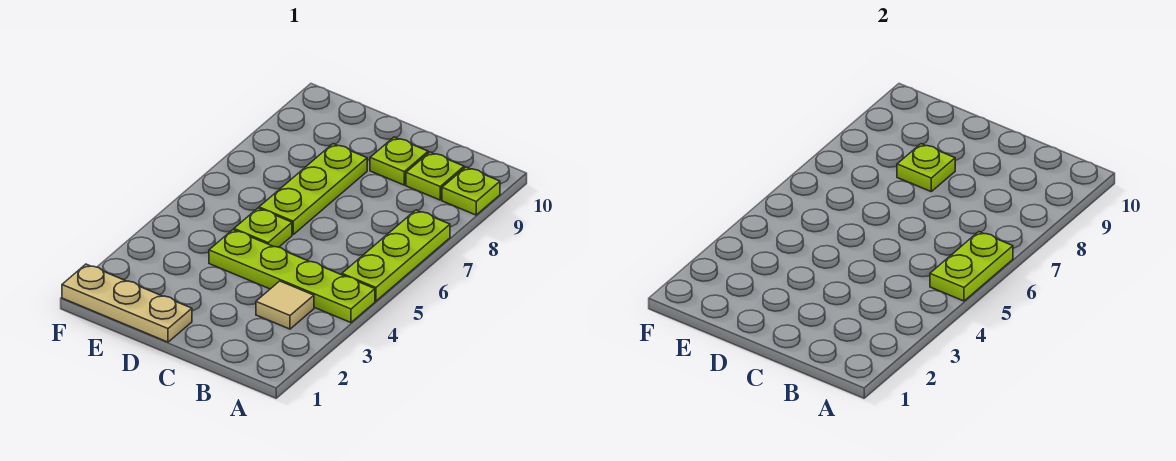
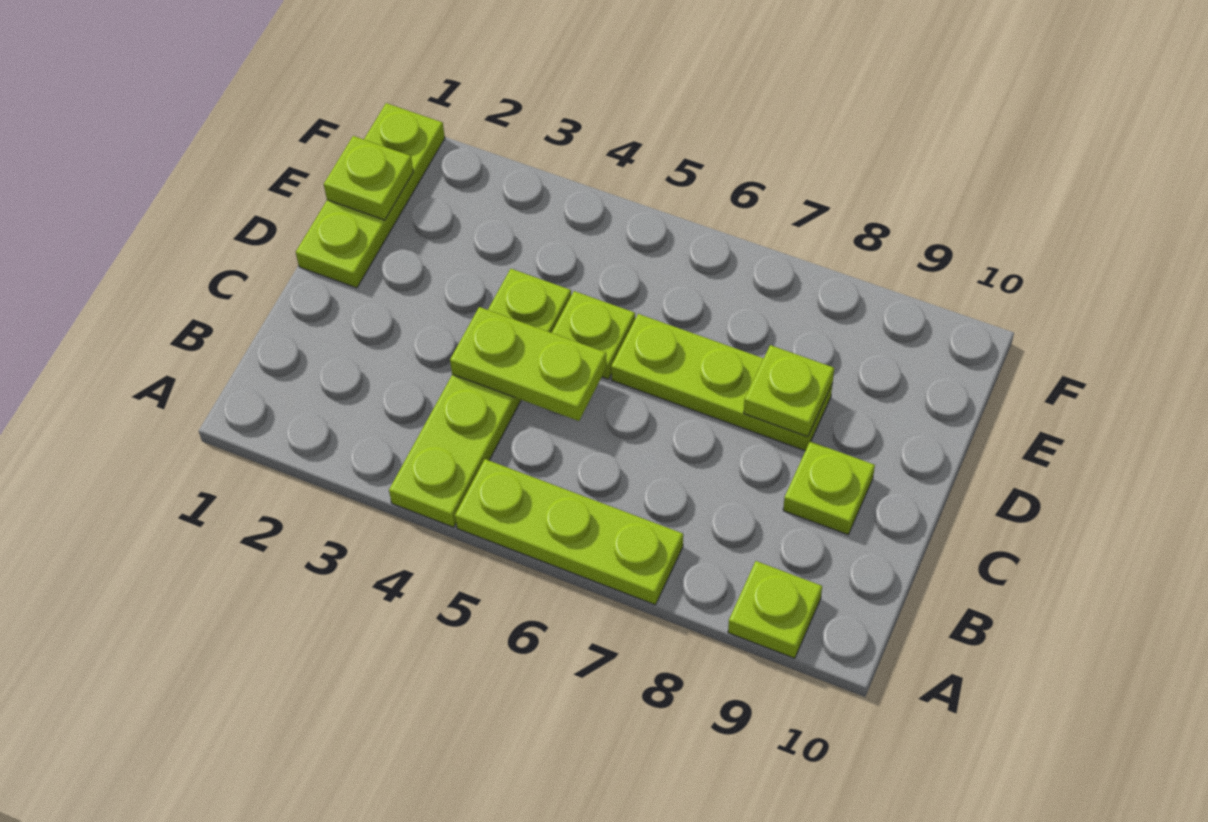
lime plate A5:A6 level 2 -> lime plate C4:C5 level 2
tan tile B3 level 1 -> none
lime plate B9 level 1 -> lime plate E1 level 2
tan plate D1:F1 level 1 -> lime plate D1:F1 level 1

